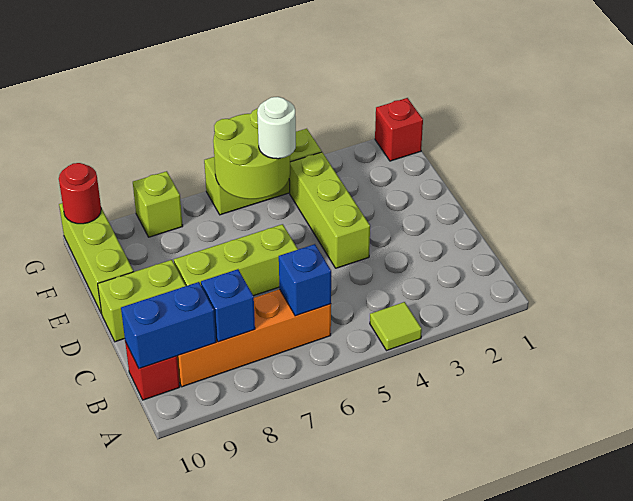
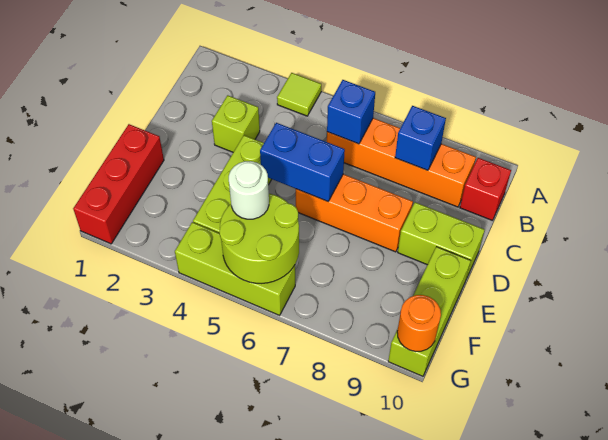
blue brick B9:B10 level 2 -> blue brick D5:D6 level 2
lime brick D6:D8 level 1 -> orange brick D6:D8 level 1
red brick G1 level 1 -> red brick E1:G1 level 1
lime brick G8 level 1 -> lime brick C3 level 1
red round brick G10 level 2 -> orange round brick G10 level 2

